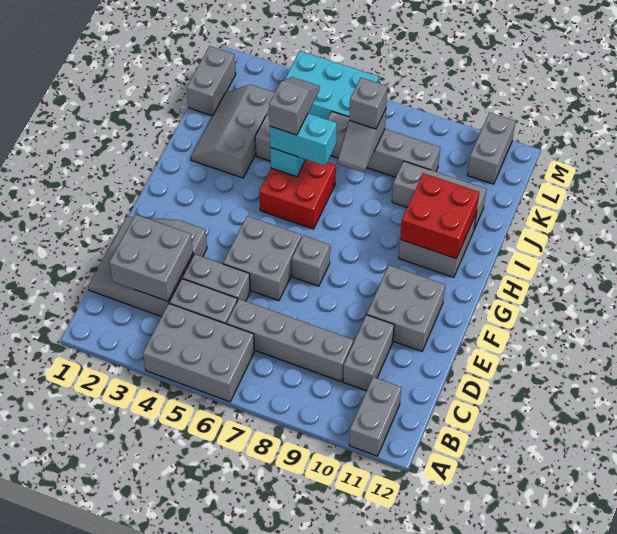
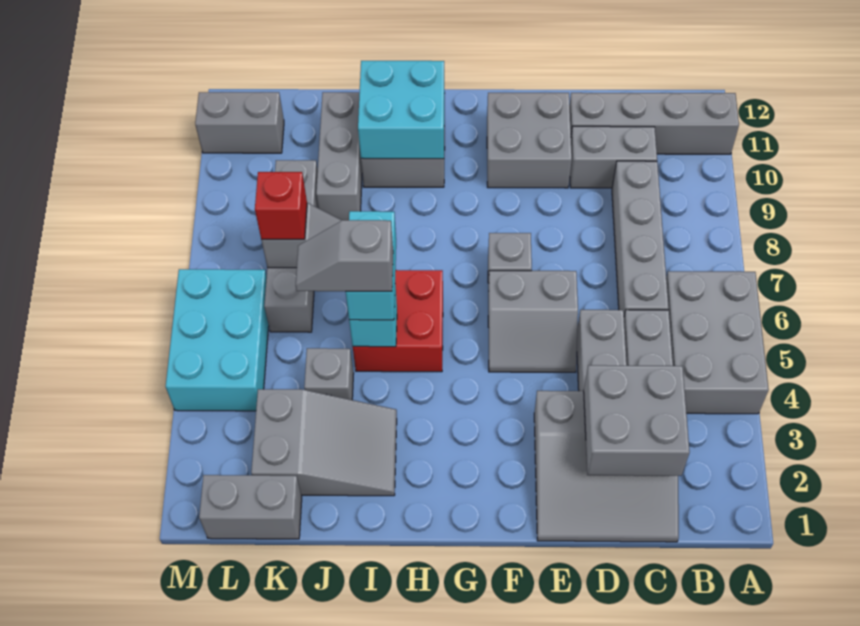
grey brick A11:B11 level 1 -> grey brick A11:D11 level 1
grey brick E5:F6 level 1 -> grey slope E5:F6 level 1 top 6
red brick H10:I11 level 2 -> cyan brick H10:I11 level 2
grey slope I2:K3 level 1 top 3 -> grey slope I2:K3 level 1 top K
grey brick K7 level 3 -> red brick K7 level 3

